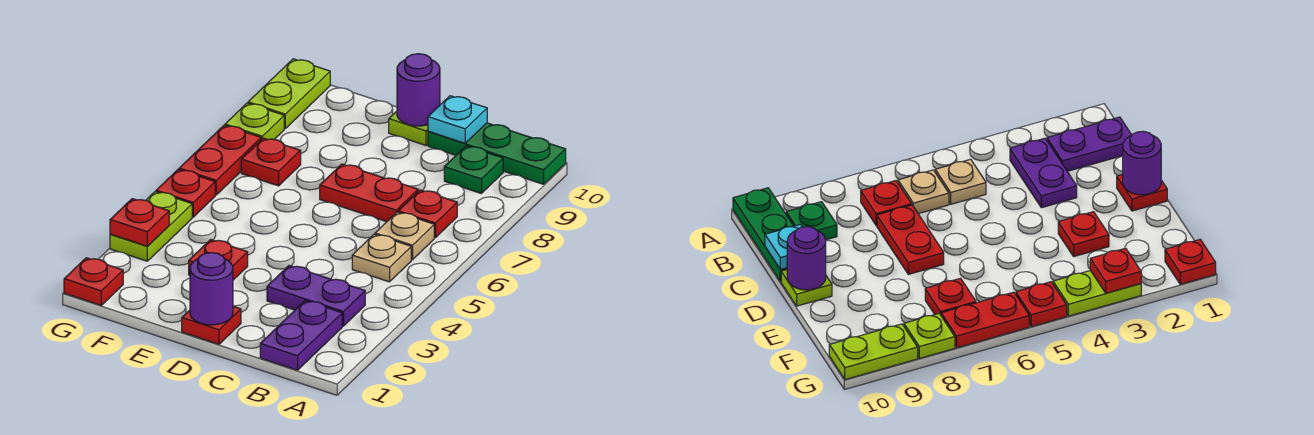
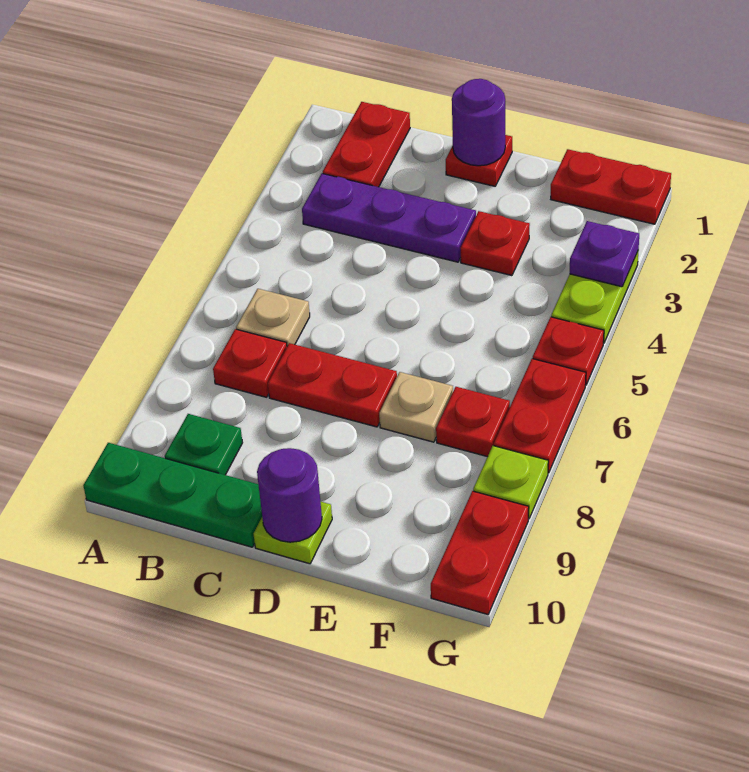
purple plate B1:B2 level 1 -> red plate B1:B2 level 1
purple plate B3:C3 level 1 -> purple plate B3:D3 level 1
tan plate B5 level 1 -> tan plate E7 level 1
cyan plate C10 level 2 -> none
red plate G1 level 1 -> red plate F1:G1 level 1
red plate G3 level 2 -> purple plate G3 level 2
lime plate G9:G10 level 1 -> red plate G9:G10 level 1

